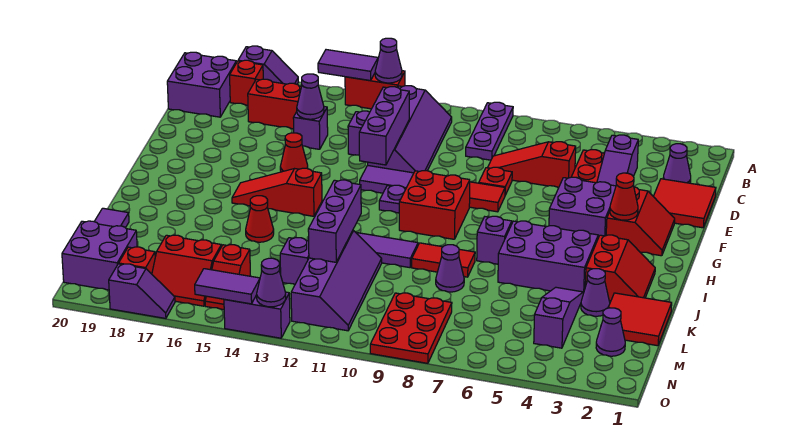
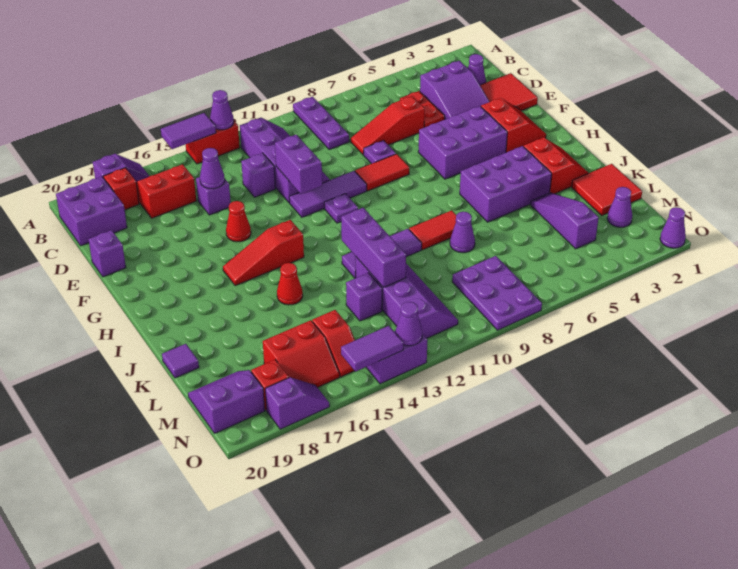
purple slope C4:E4 level 1 top C -> purple slope C3:E4 level 1 top C
purple brick D12:F12 level 2 -> purple brick E12:F12 level 2
red plate E8 level 1 -> purple plate E8 level 1
purple brick F4:G5 level 1 -> purple brick F4:G6 level 1
red cone G3 level 2 -> none
red brick G9:H10 level 1 -> none
purple brick I7 level 1 -> purple brick E20 level 1
purple cone K3 level 1 -> purple cone O1 level 1
red plate M8:O9 level 1 -> purple plate M8:O9 level 1
purple brick M19:N20 level 1 -> purple slope M19:N20 level 1 top N

